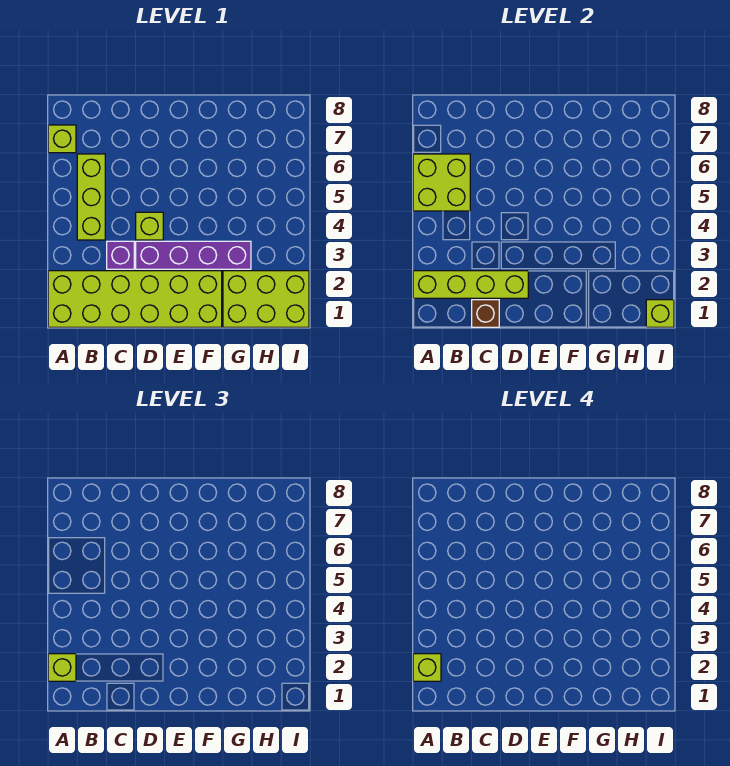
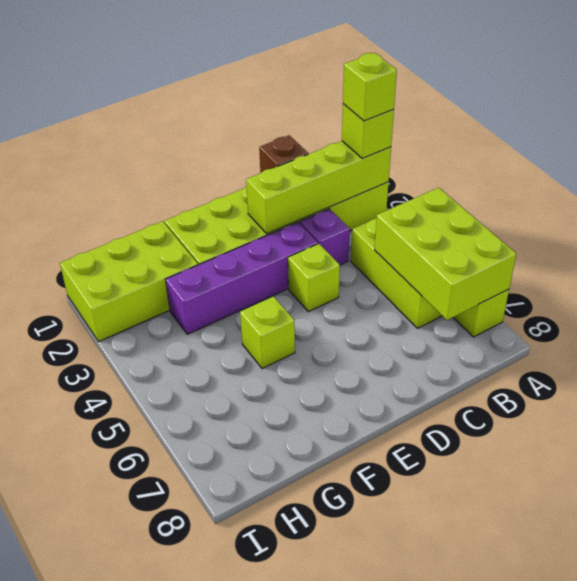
lime brick A5:B6 level 2 -> lime brick A5:B7 level 2
lime brick I1 level 2 -> lime brick F5 level 1

